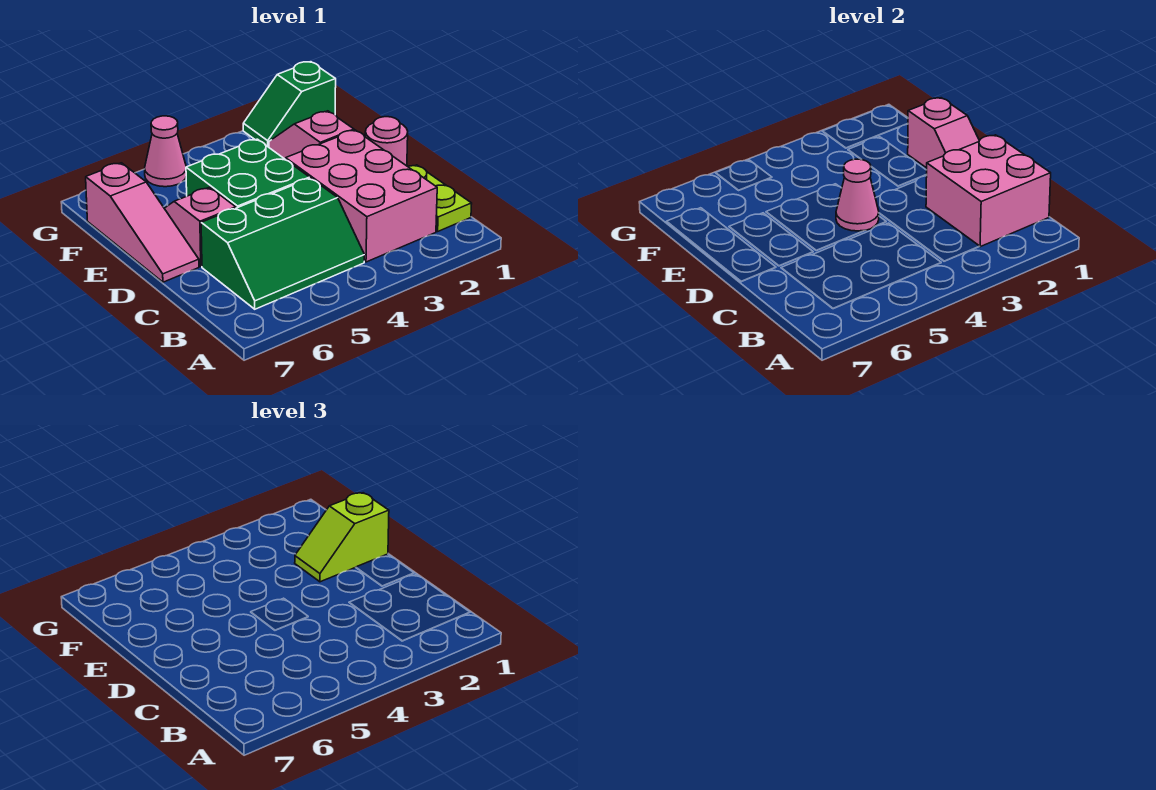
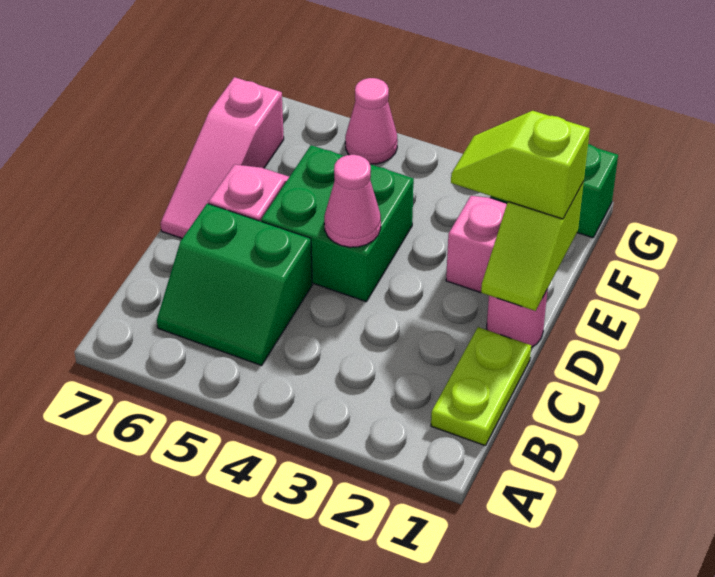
pink brick B1:C2 level 2 -> none
pink brick B2:D3 level 1 -> none
green slope B4:C6 level 1 top C -> green slope B5:C6 level 1 top C
pink slope D1:E1 level 2 top E -> lime slope D1:E1 level 2 top E

